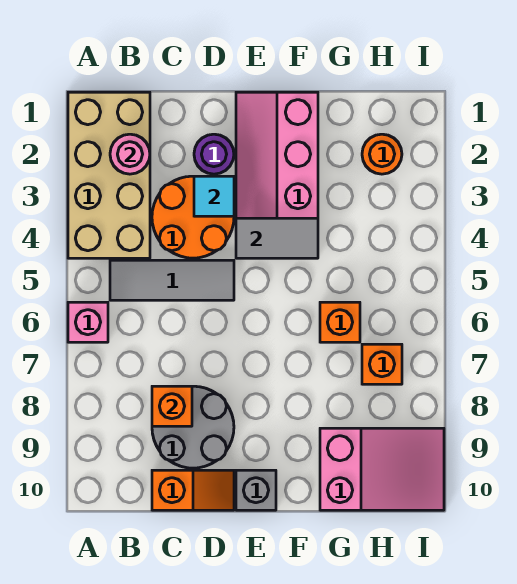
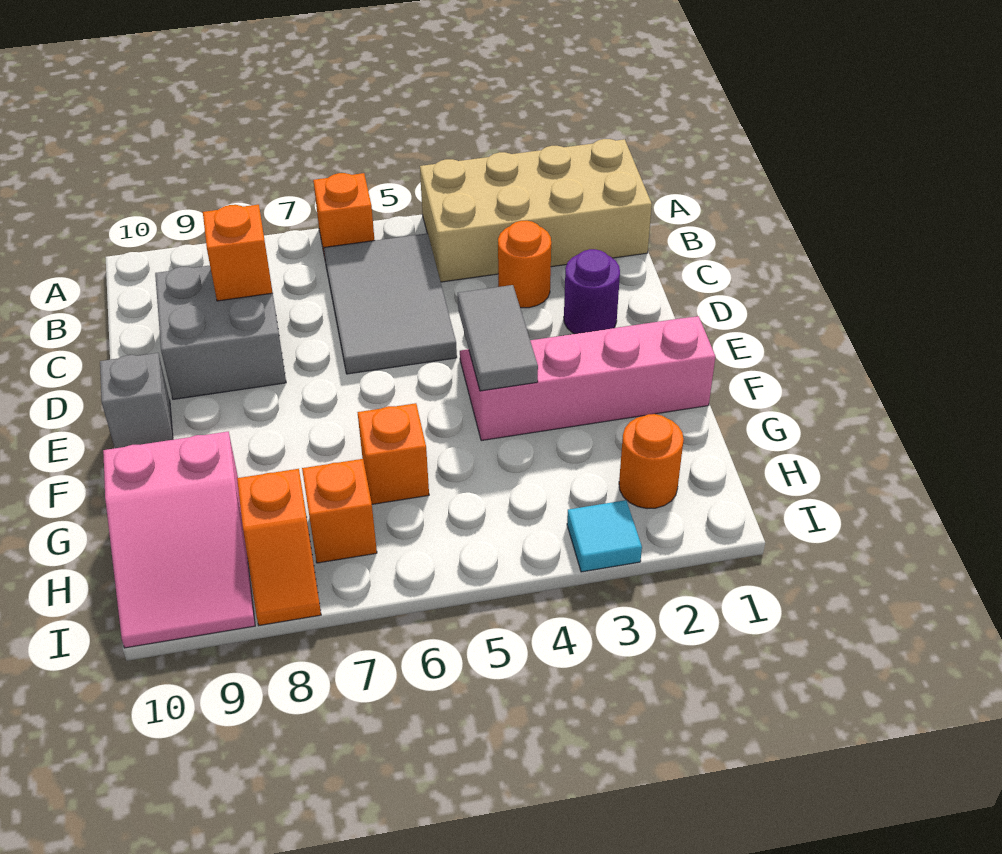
pink brick A6 level 1 -> orange brick A6 level 1
pink round brick B2 level 2 -> none
grey tile B5:D5 level 1 -> grey tile B5:D6 level 1
orange round brick C3:D4 level 1 -> orange round brick C3 level 1
grey round brick C8:D9 level 1 -> grey brick C8:D9 level 1
orange slope C10:D10 level 1 top C -> orange slope H8:I8 level 1 top H
cyan tile D3 level 2 -> cyan tile I3 level 1

